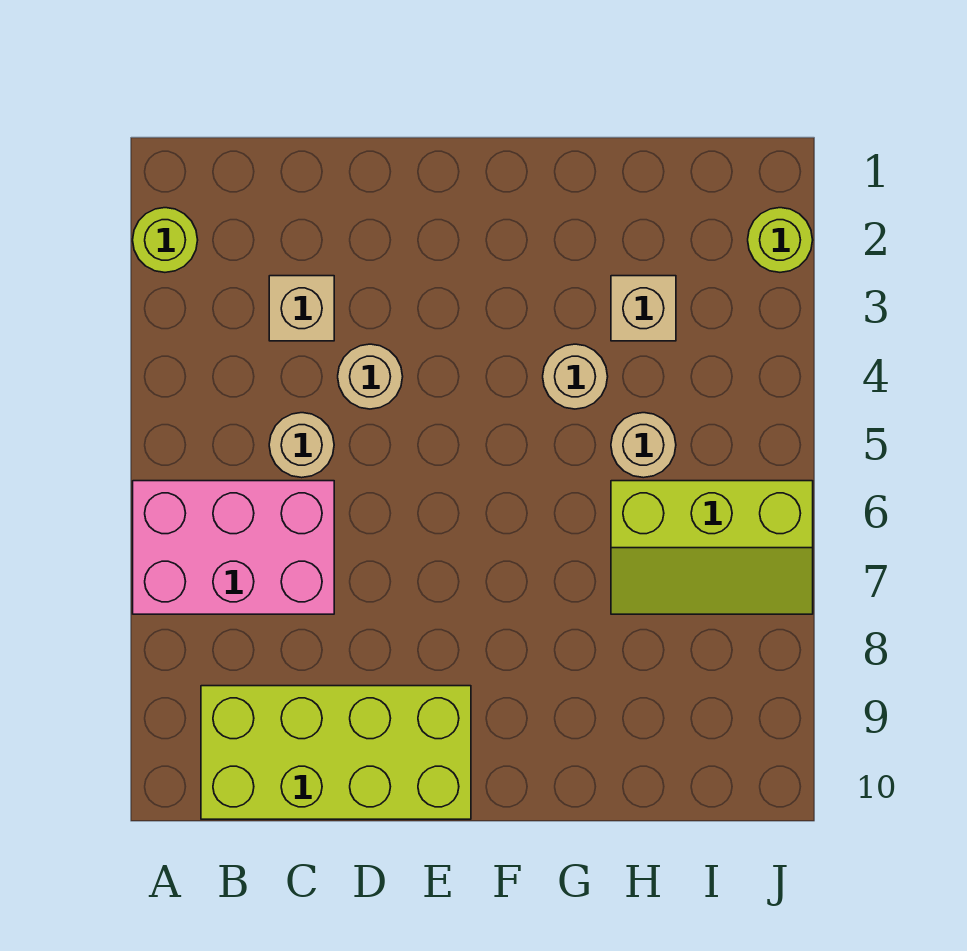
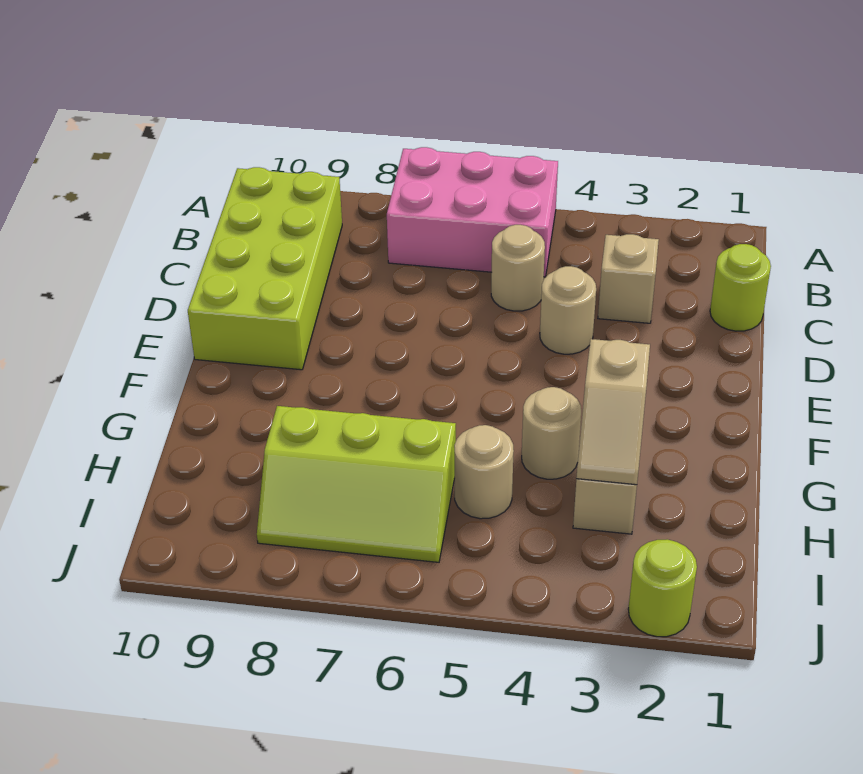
lime round brick A2 level 1 -> lime round brick C1 level 1
pink brick A6:C7 level 1 -> pink brick A5:B7 level 1
none -> tan slope G3:H3 level 2 top G
lime slope H6:J7 level 1 top 6 -> lime slope H6:I8 level 1 top H

